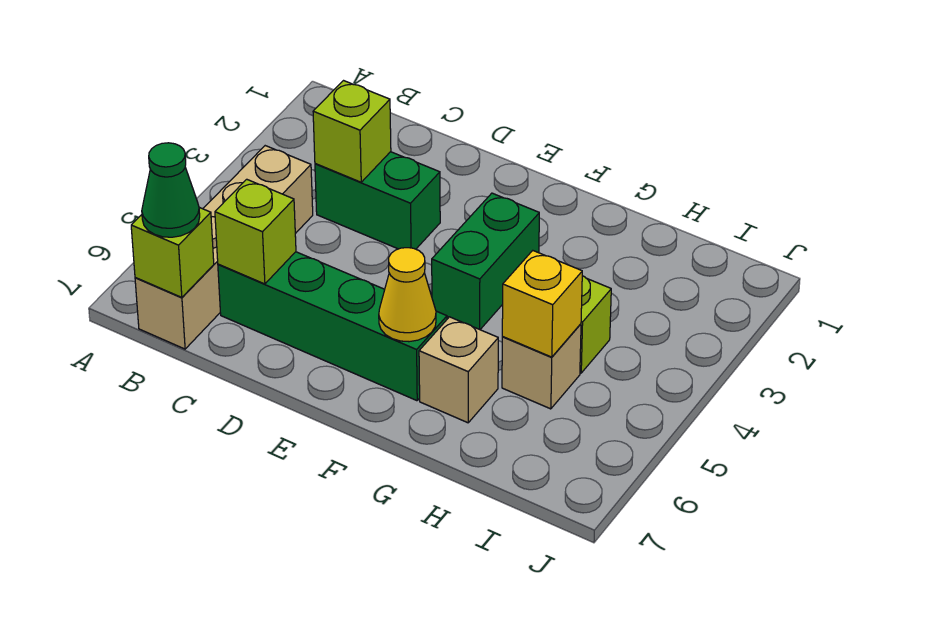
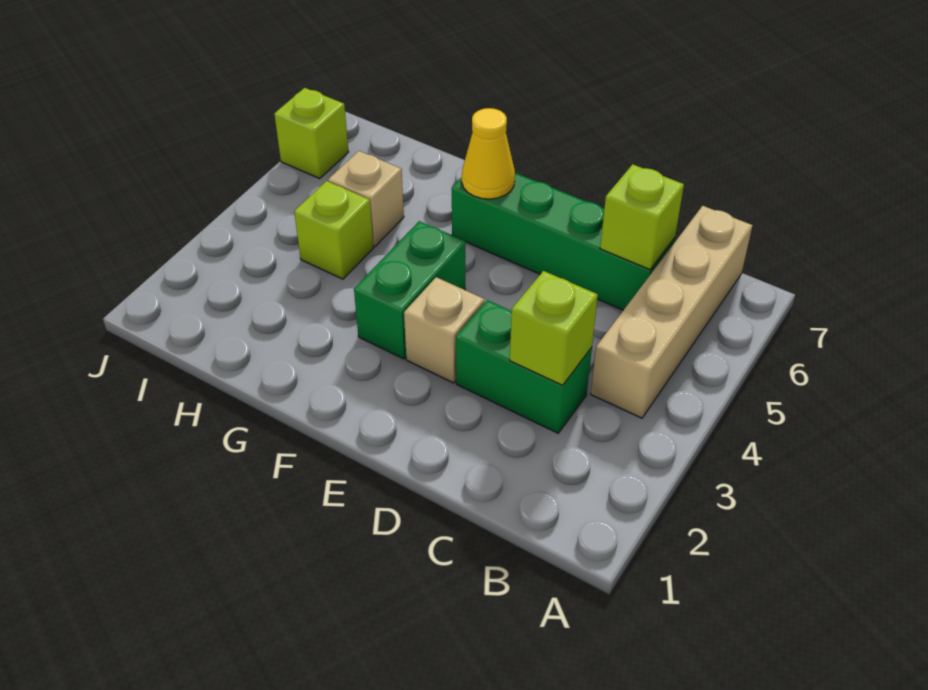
lime brick B7 level 2 -> lime brick J6 level 1
green cone B7 level 3 -> none
tan brick G6 level 1 -> tan brick E3 level 1
yellow brick H5 level 2 -> none

